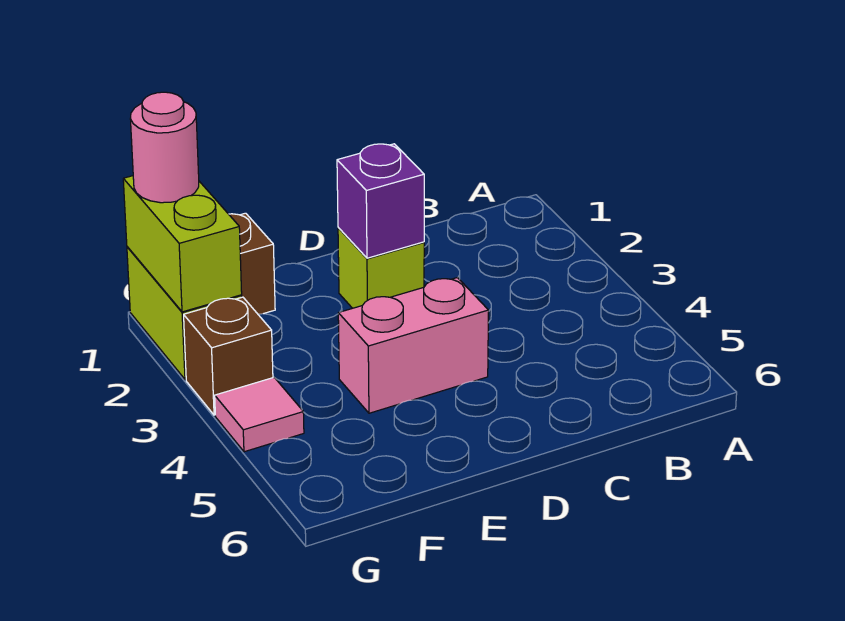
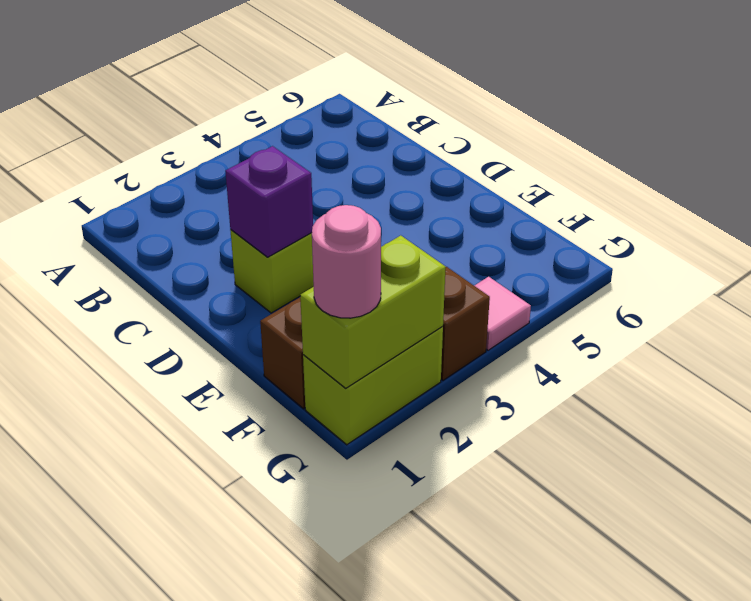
pink brick D4:E4 level 1 -> none

